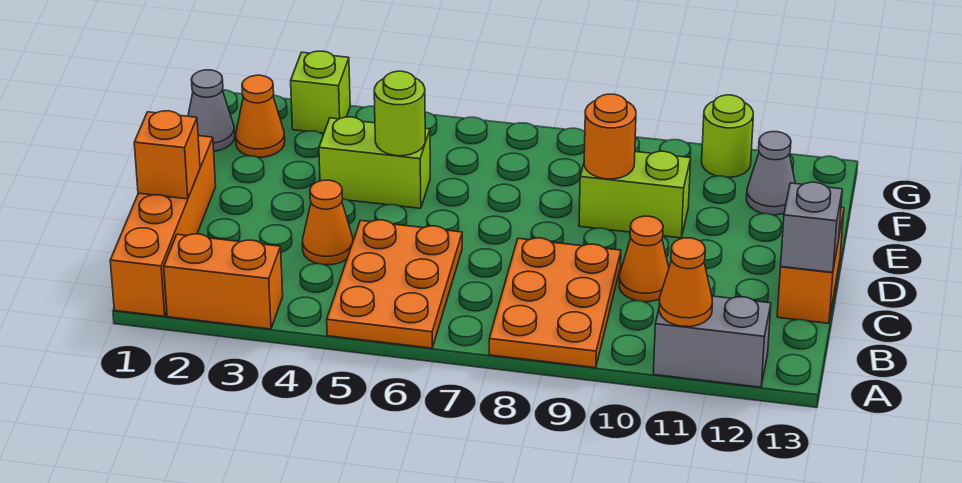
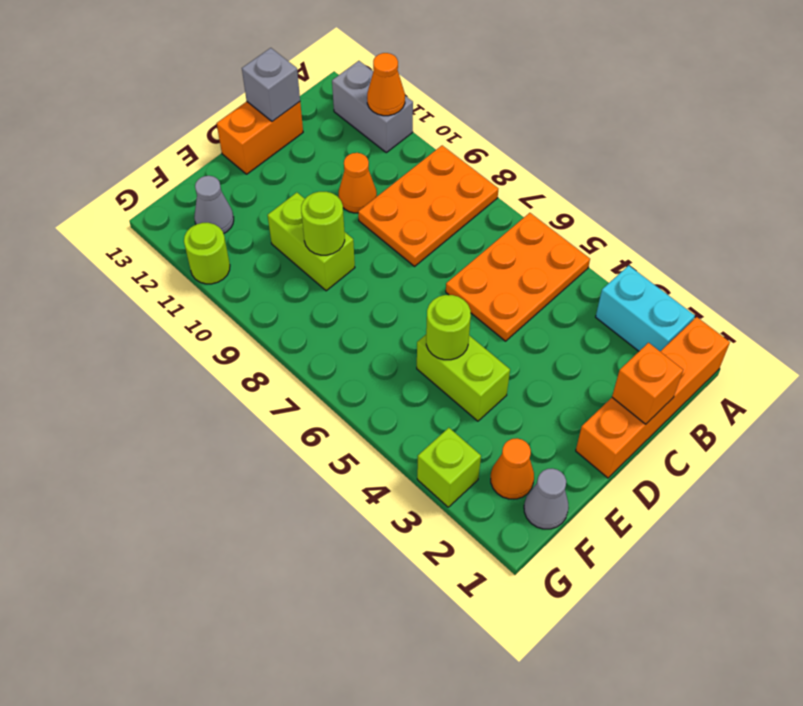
orange brick A2:A3 level 1 -> cyan brick A2:A3 level 1
orange cone C4 level 1 -> none
orange round brick E9 level 2 -> lime round brick E9 level 2

